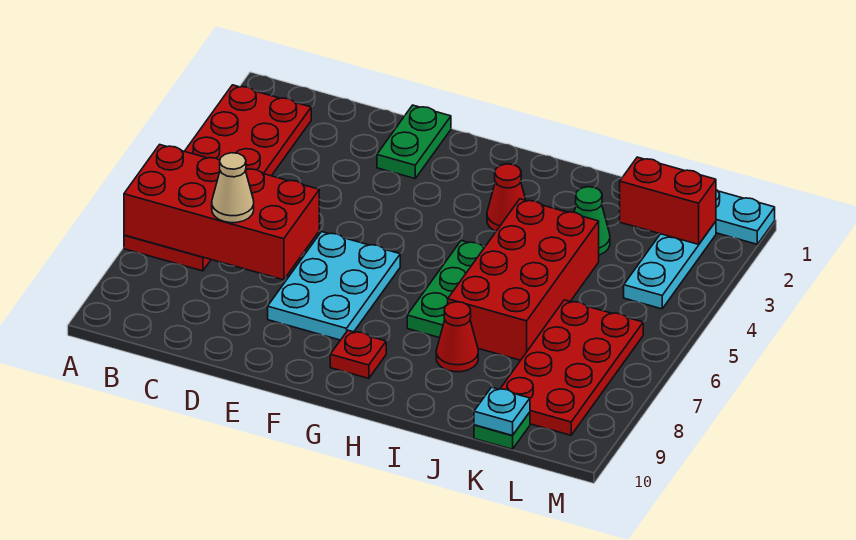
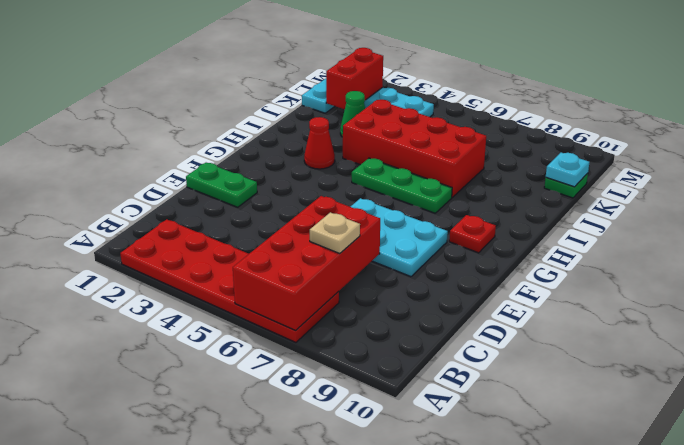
tan cone C7 level 3 -> tan plate C7 level 3
red cone I8 level 1 -> none
red plate K6:L9 level 1 -> none

